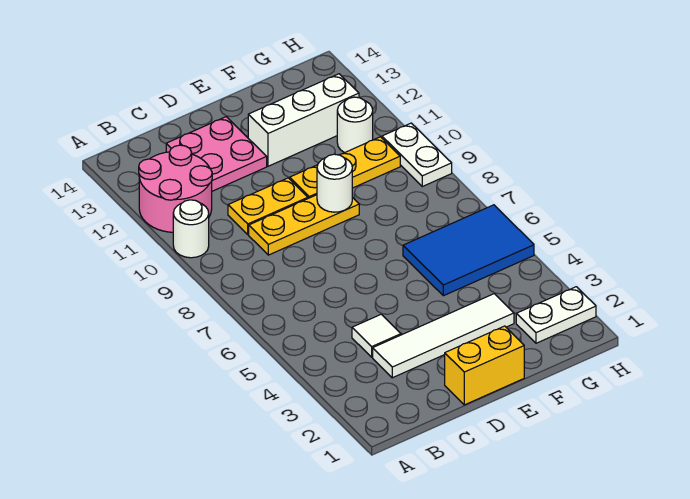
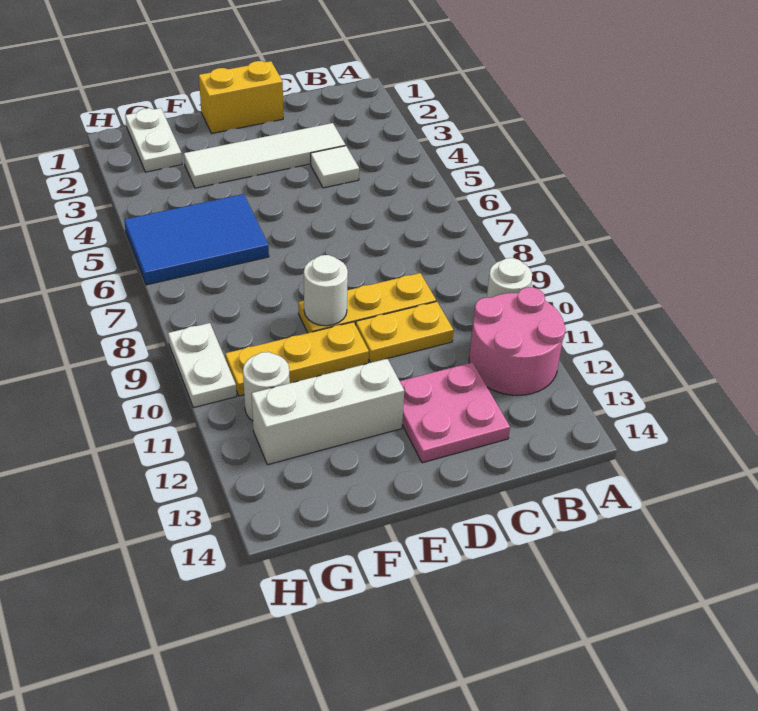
white plate G2:H2 level 1 -> white plate G1:G2 level 1

